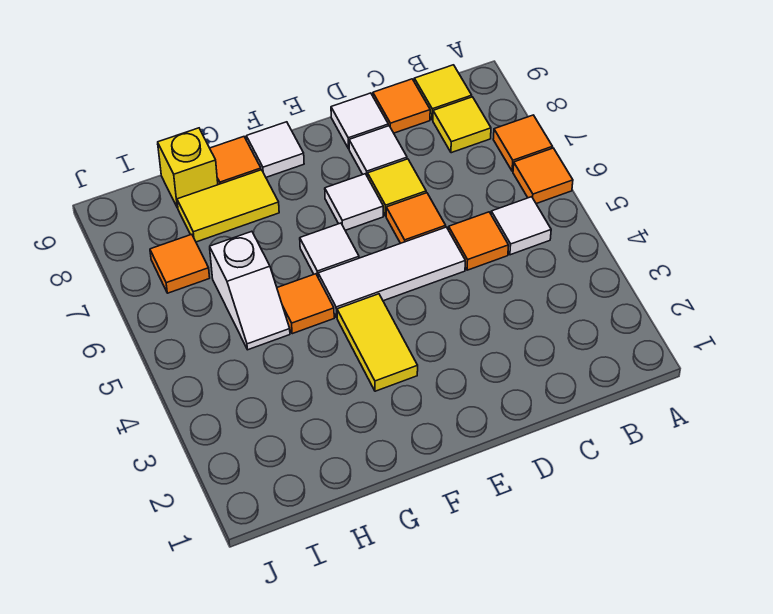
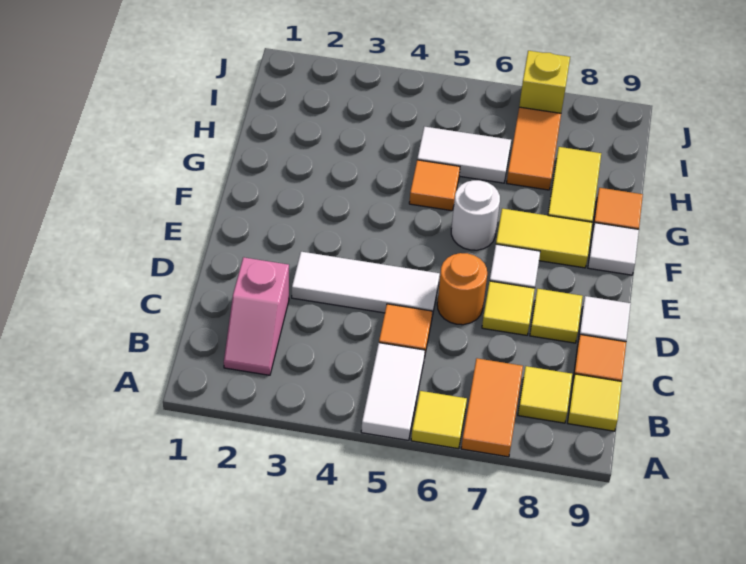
orange tile A6 level 1 -> yellow tile A6 level 1
orange tile A7 level 1 -> orange tile A7:B7 level 1
none -> pink slope B2:C2 level 1 top C
white tile B5 level 1 -> white tile A5:B5 level 1
white tile D5:F5 level 1 -> white tile D3:D5 level 1
orange tile D6 level 1 -> orange round brick D6 level 1
white tile D8 level 1 -> yellow tile D8 level 1
yellow tile F3:F4 level 1 -> yellow tile F7:F8 level 1
white tile F6 level 1 -> white round brick F6 level 1
white slope H5:H6 level 1 top 6 -> white tile H5:H6 level 1
yellow brick H9 level 1 -> yellow brick J7 level 1
orange tile I7 level 1 -> orange tile H7:I7 level 1

